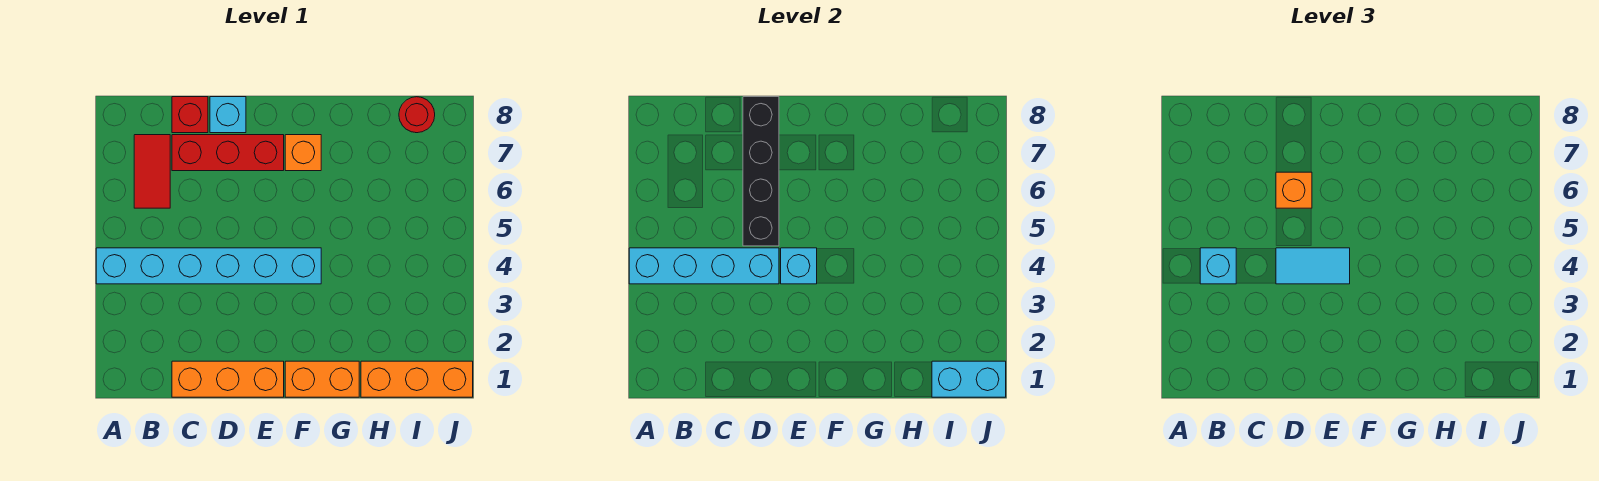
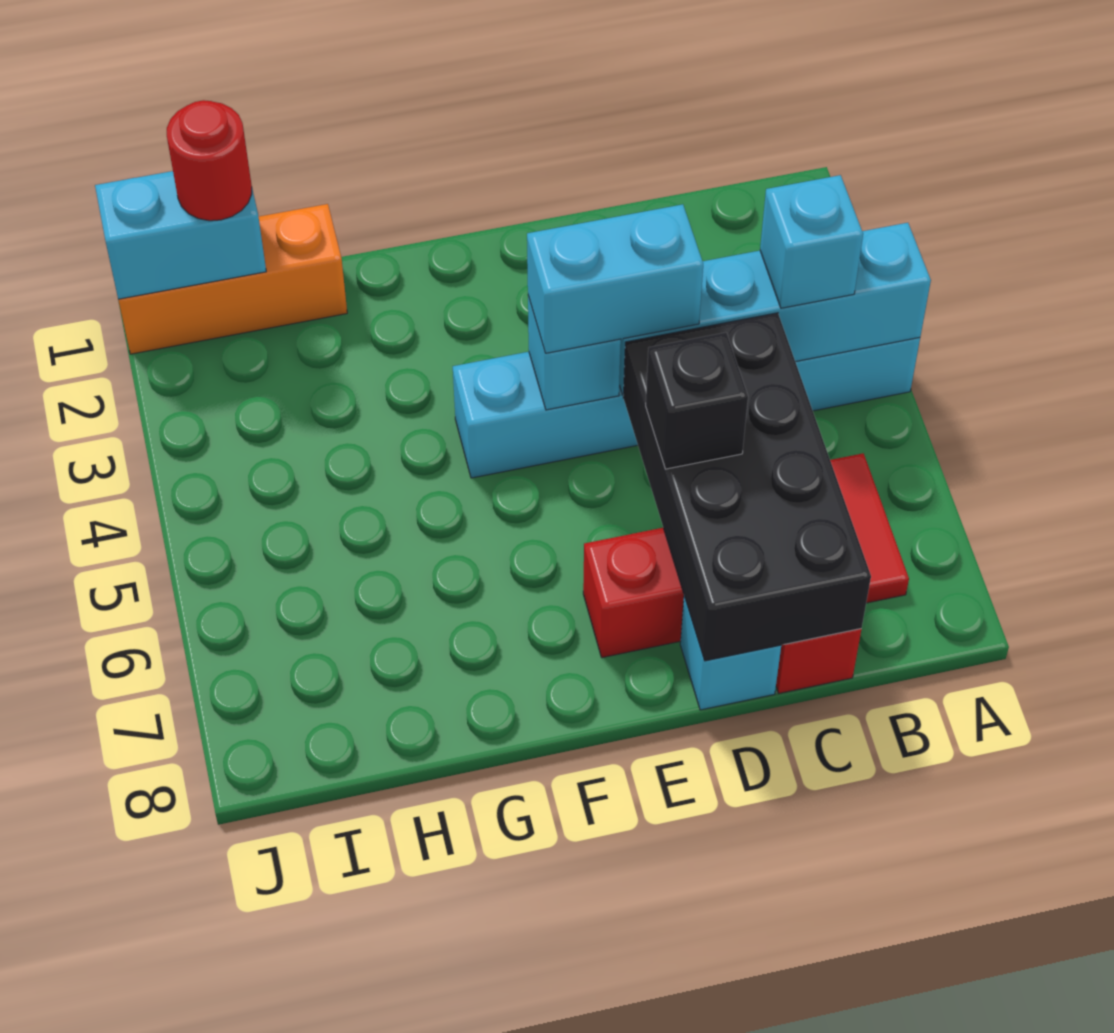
orange brick C1:E1 level 1 -> none
cyan tile D4:E4 level 3 -> cyan brick D4:E4 level 3
black brick D5:D8 level 2 -> black brick C5:D8 level 2
orange brick D6 level 3 -> black brick D6 level 3
orange brick F1:G1 level 1 -> none
orange brick F7 level 1 -> none
red round brick I8 level 1 -> red round brick I1 level 3

